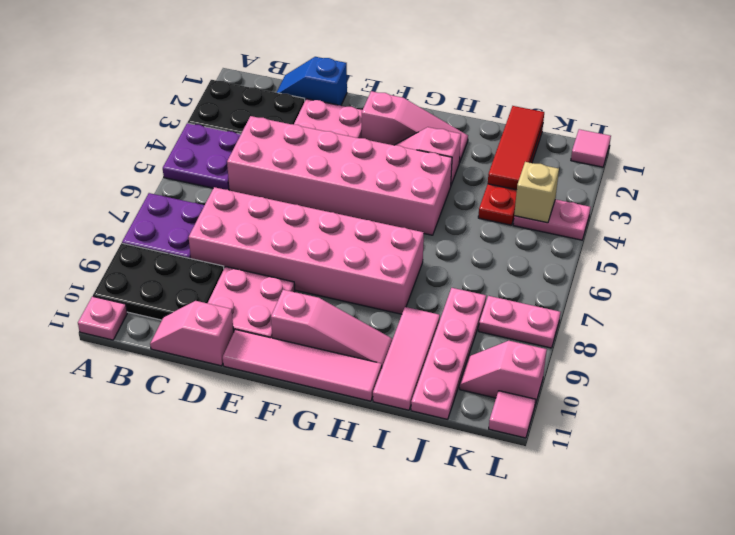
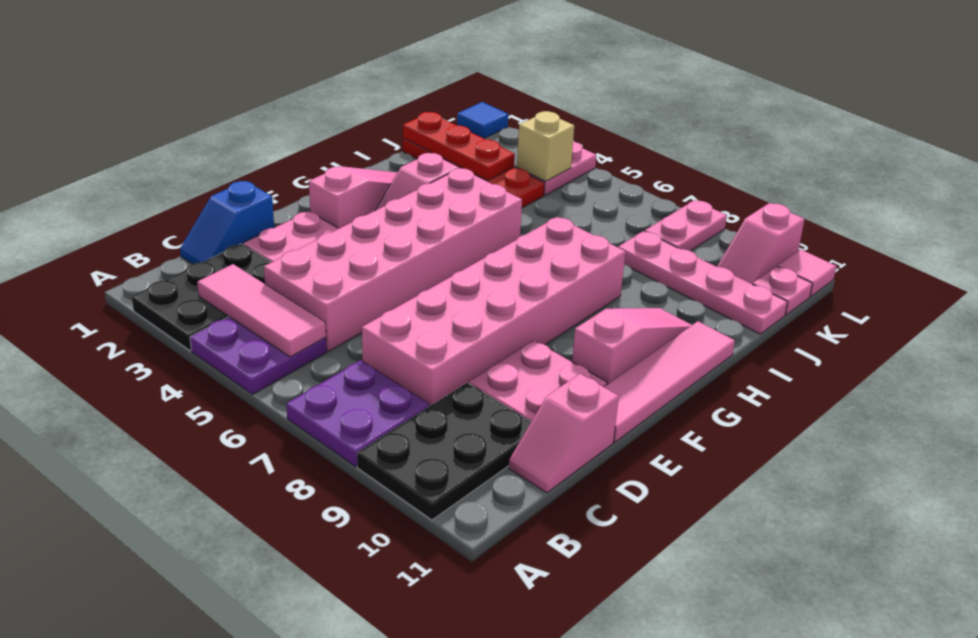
pink plate A11 level 1 -> pink plate K11 level 1
pink tile I9:I11 level 1 -> pink tile B3:B5 level 2
red tile J1:J3 level 2 -> red plate J1:J3 level 2
pink tile L1 level 1 -> blue tile L1 level 1

